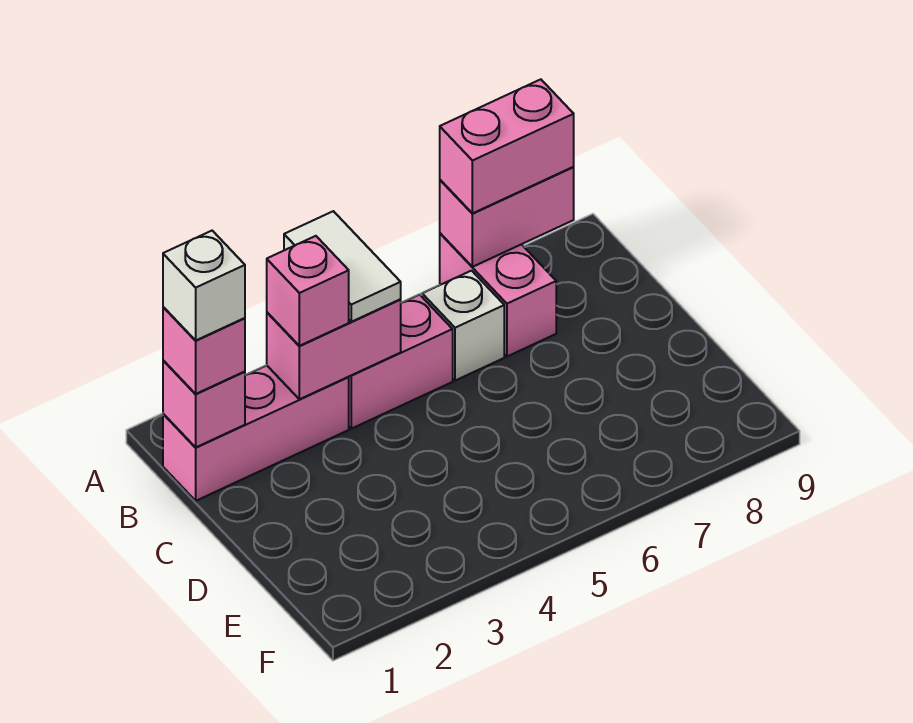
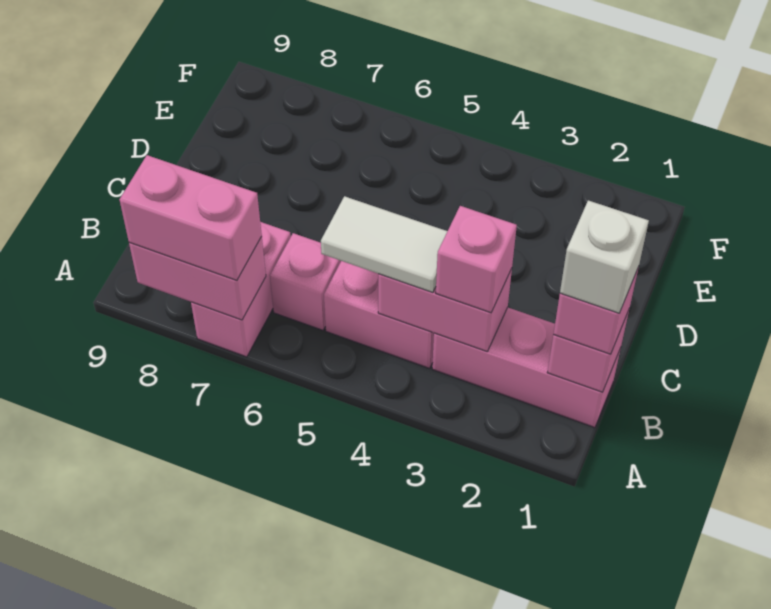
white tile A4:B4 level 3 -> white tile B4:B5 level 3
white brick B6 level 1 -> pink brick B6 level 1

